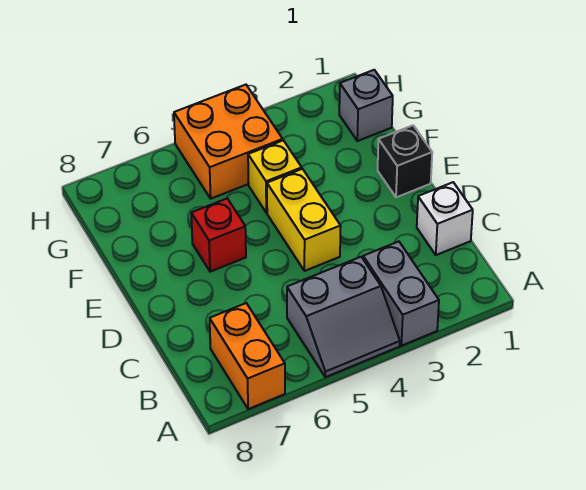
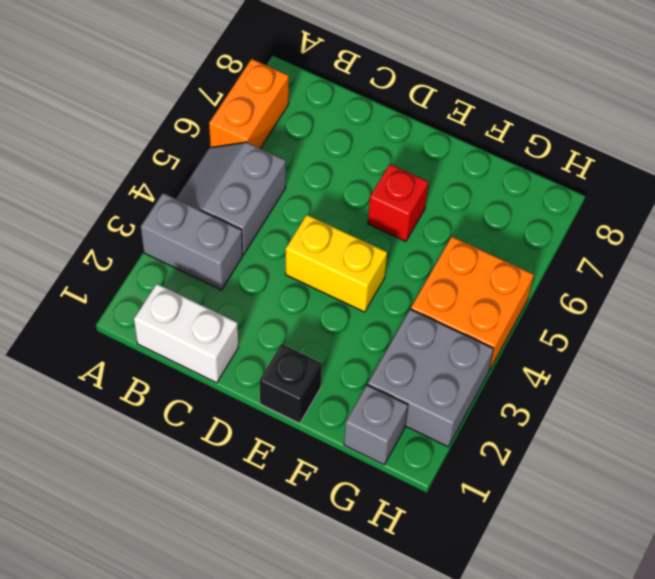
orange brick A7:B7 level 1 -> orange brick A6:A7 level 1
white brick C1 level 1 -> white brick B1:C1 level 1
yellow brick F4 level 1 -> none
none -> grey brick G2:H3 level 1

